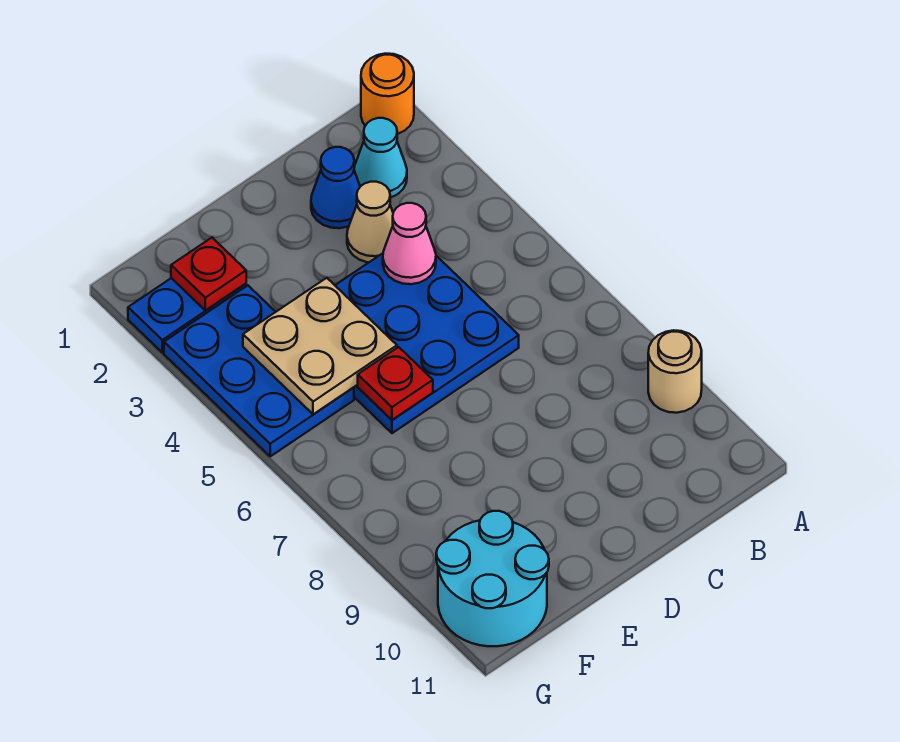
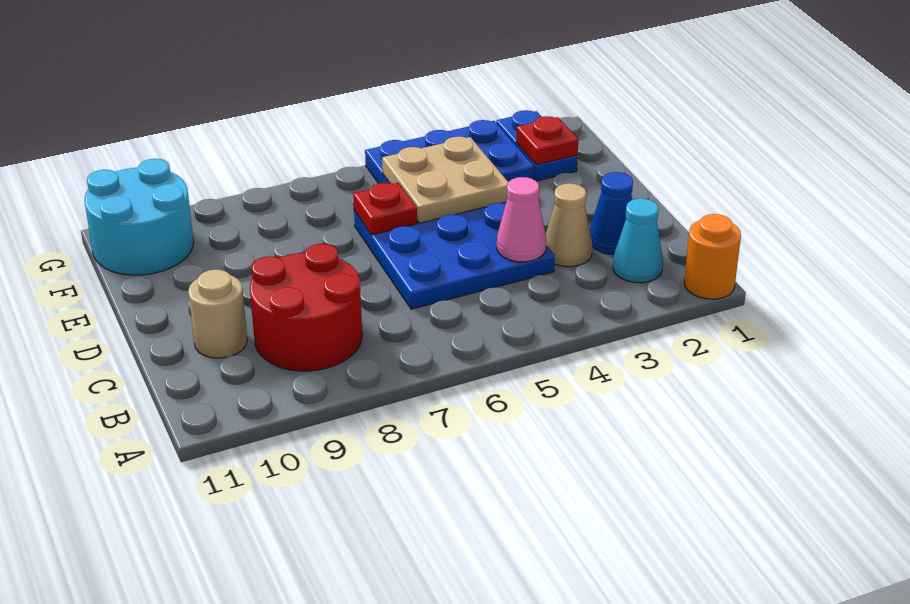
tan round brick A9 level 1 -> tan round brick C10 level 1
none -> red round brick B8:C9 level 1

